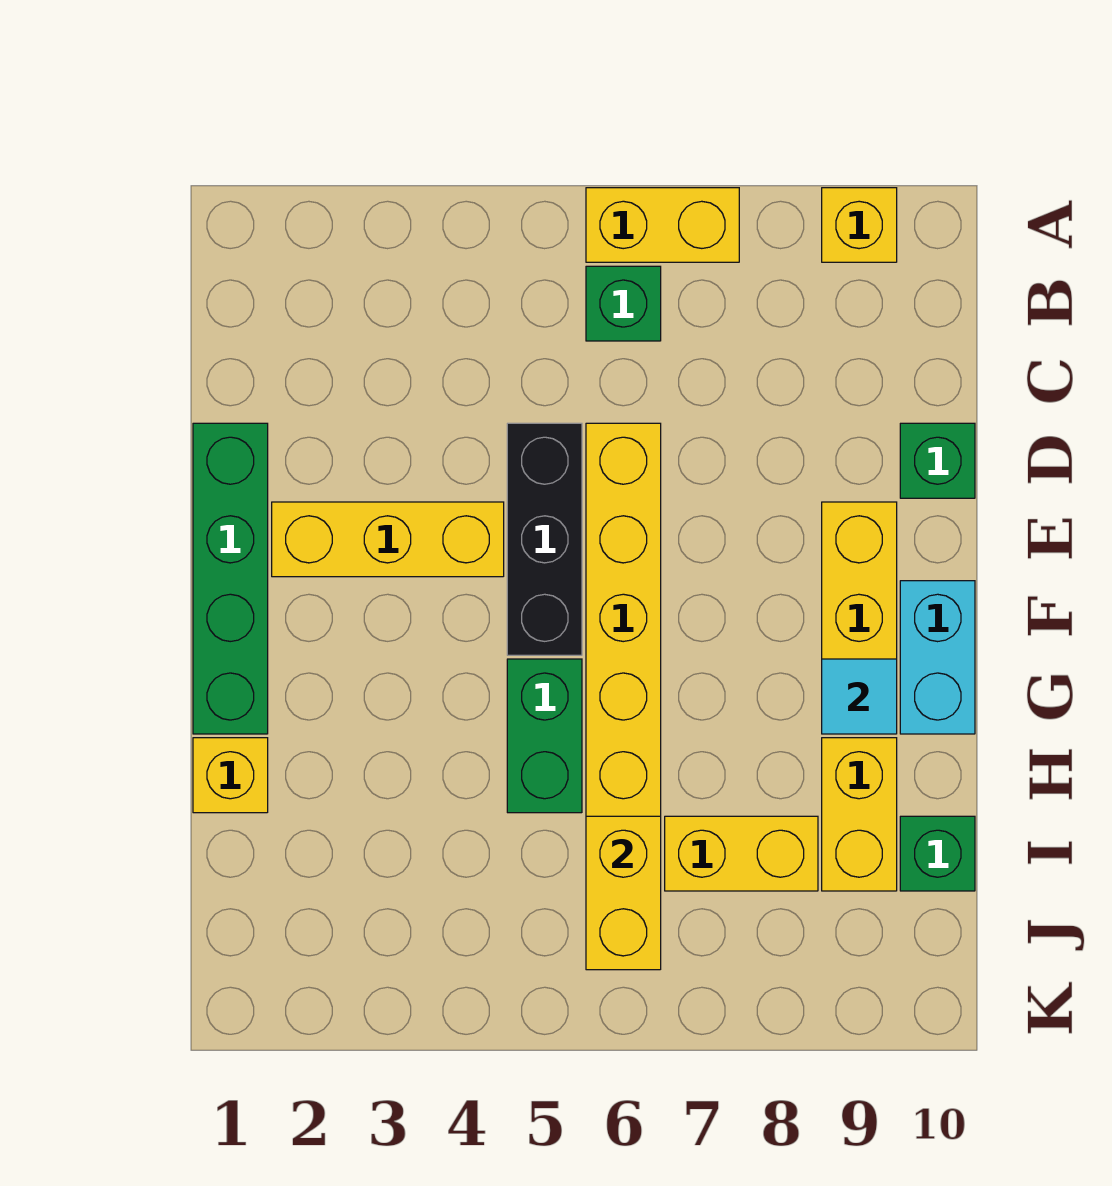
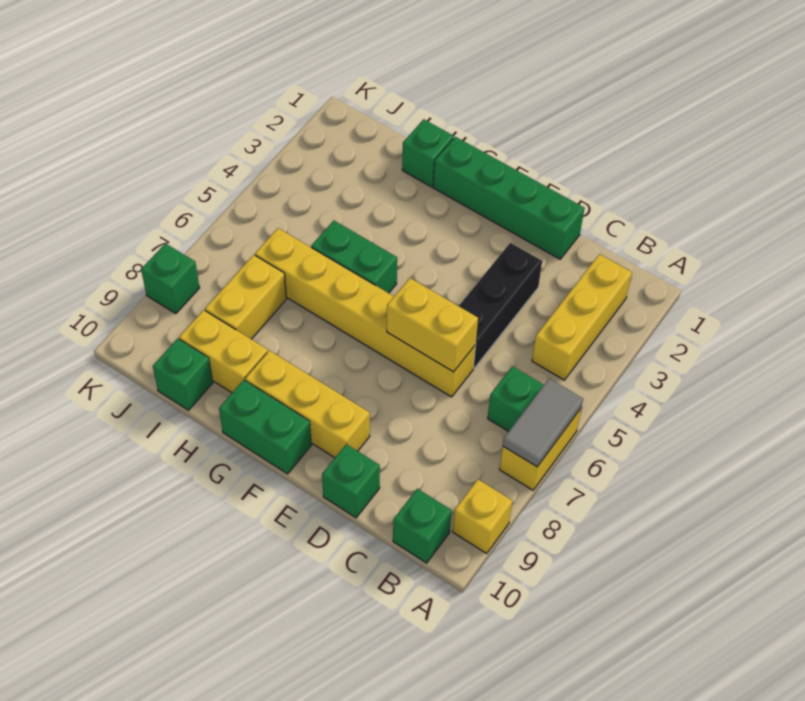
none -> grey tile A6:A7 level 2
none -> green brick B10 level 1
black brick D5:F5 level 1 -> black brick D3:D5 level 1
yellow brick E2:E4 level 1 -> yellow brick B2:B4 level 1
cyan brick F10:G10 level 1 -> green brick F10:G10 level 1
cyan tile G9 level 2 -> none
yellow brick H1 level 1 -> green brick H1 level 1
yellow brick I6:J6 level 2 -> yellow brick D6:E6 level 2
none -> green brick K8 level 1

